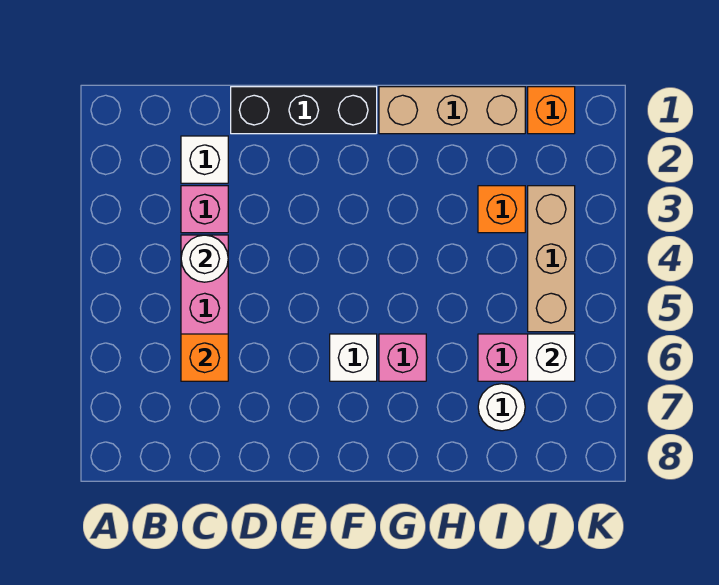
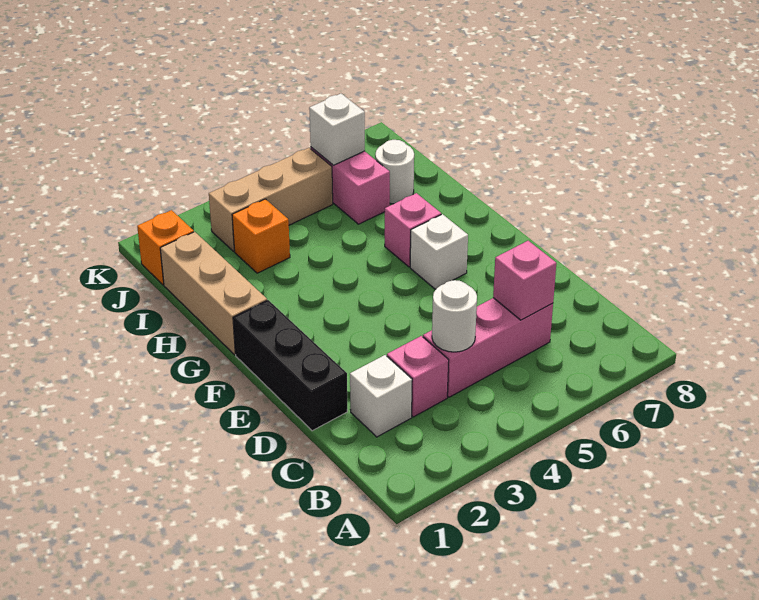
orange brick C6 level 2 -> pink brick C6 level 2

